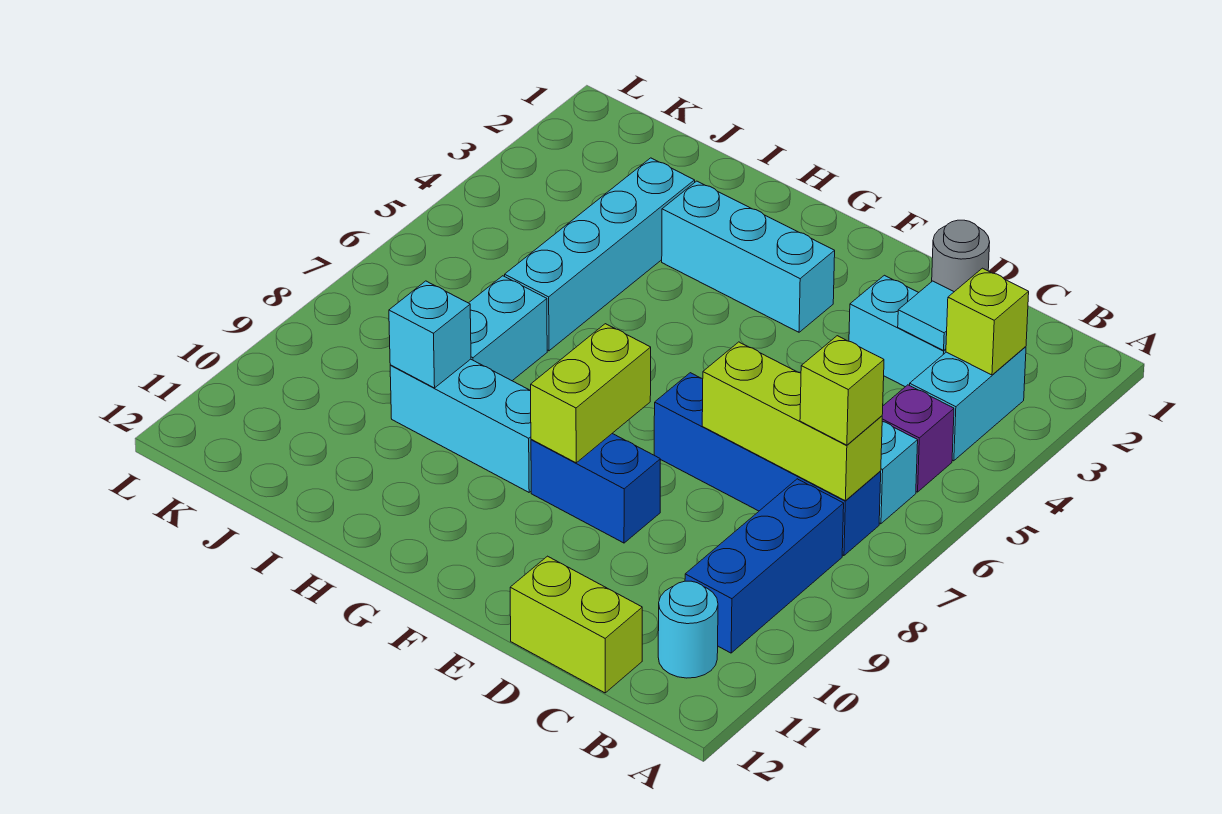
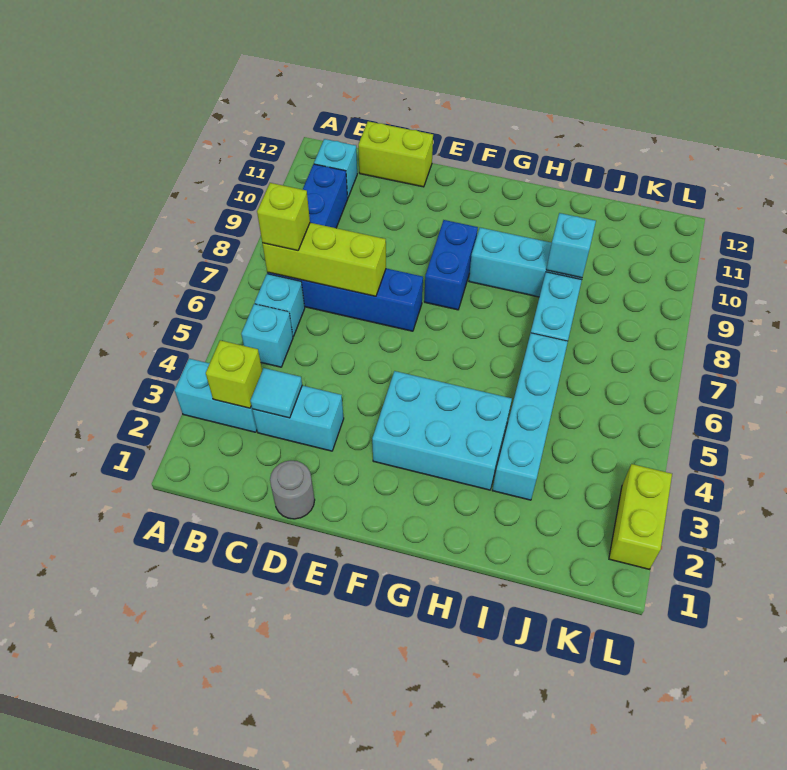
cyan brick B3:B4 level 1 -> cyan brick A3:B3 level 1
purple brick B5 level 1 -> cyan brick B5 level 1
cyan round brick B11 level 1 -> cyan brick B11 level 1
blue brick E9:F9 level 1 -> blue brick F8:F9 level 1
cyan brick F3:H3 level 1 -> cyan brick F3:H4 level 1
lime brick F8:F9 level 2 -> lime brick L2:L3 level 1

